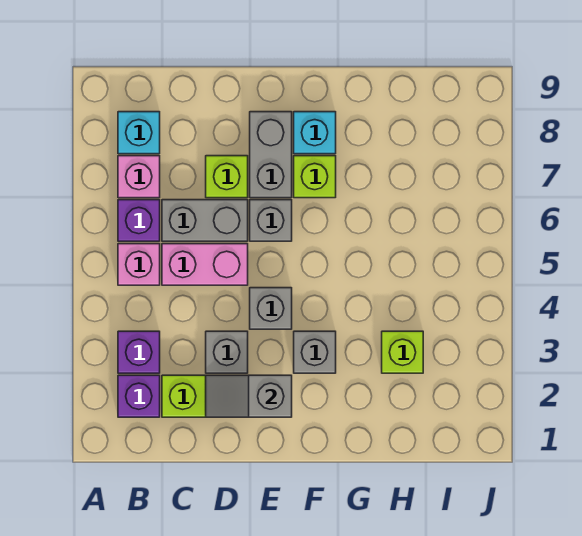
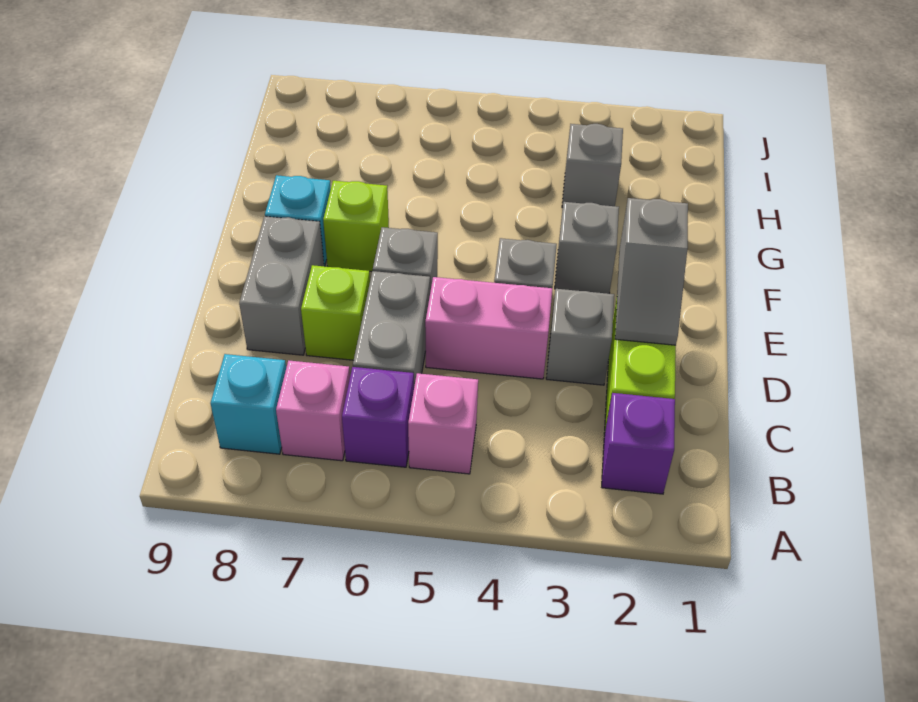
purple brick B3 level 1 -> none
pink brick C5:D5 level 1 -> pink brick D4:D5 level 1
grey brick E7:E8 level 1 -> grey brick D8:E8 level 1
lime brick H3 level 1 -> grey brick H3 level 1

